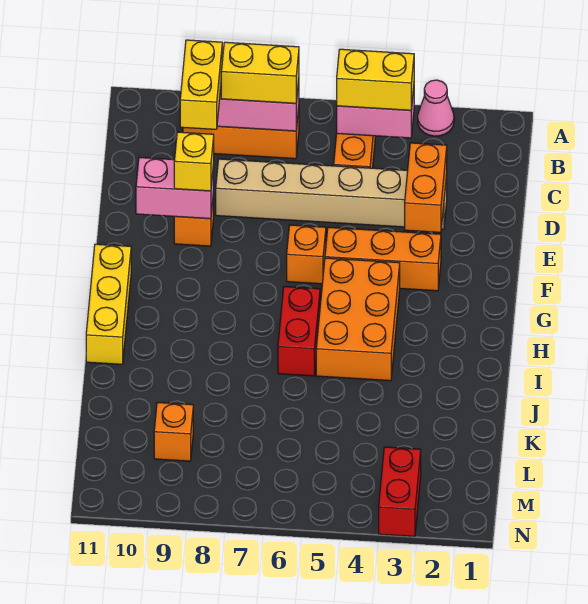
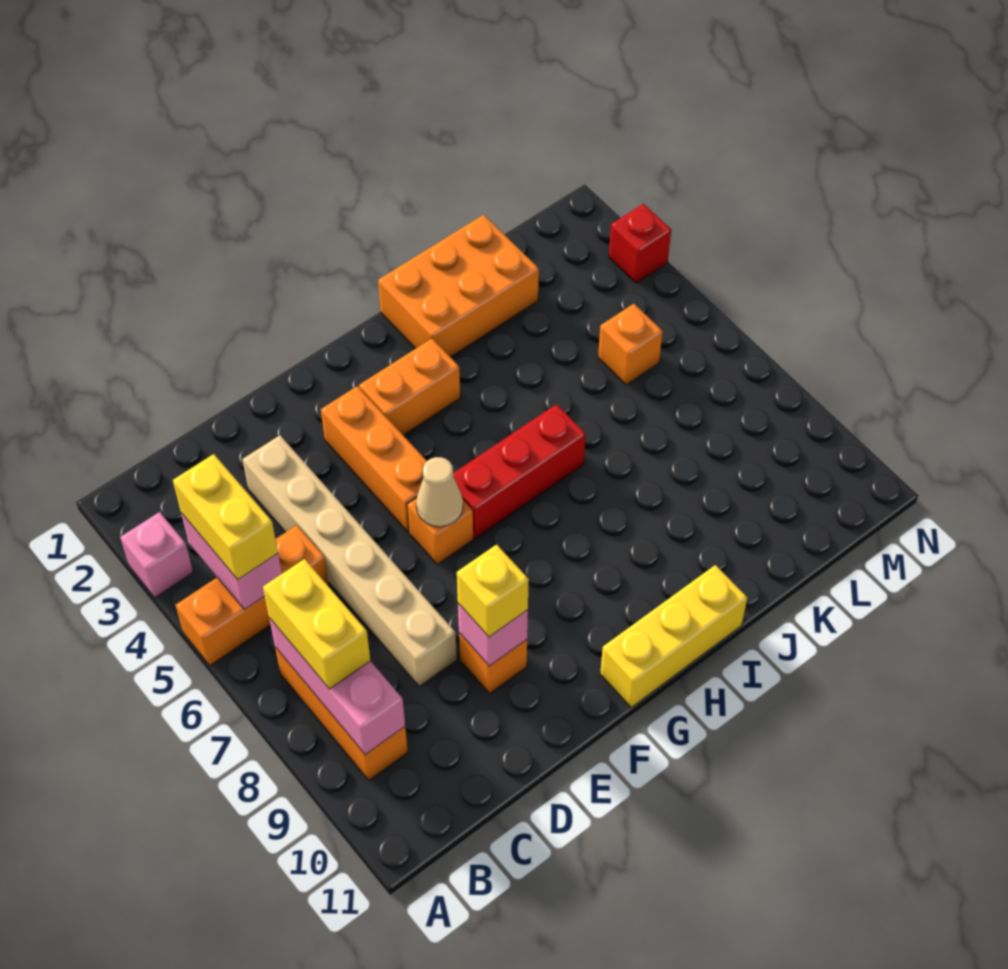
pink cone A3 level 1 -> pink brick A3 level 1
yellow brick B9:C9 level 3 -> none
orange brick D3:E3 level 2 -> orange brick G3:H3 level 1
pink brick E9:E10 level 2 -> pink brick E9 level 2
none -> tan cone F6 level 2
orange brick G4:I5 level 1 -> orange brick I1:K2 level 1
red brick H6:I6 level 1 -> red brick G6:I6 level 1
orange brick L9 level 1 -> orange brick L5 level 1
red brick M3:N3 level 1 -> red brick N3 level 1

